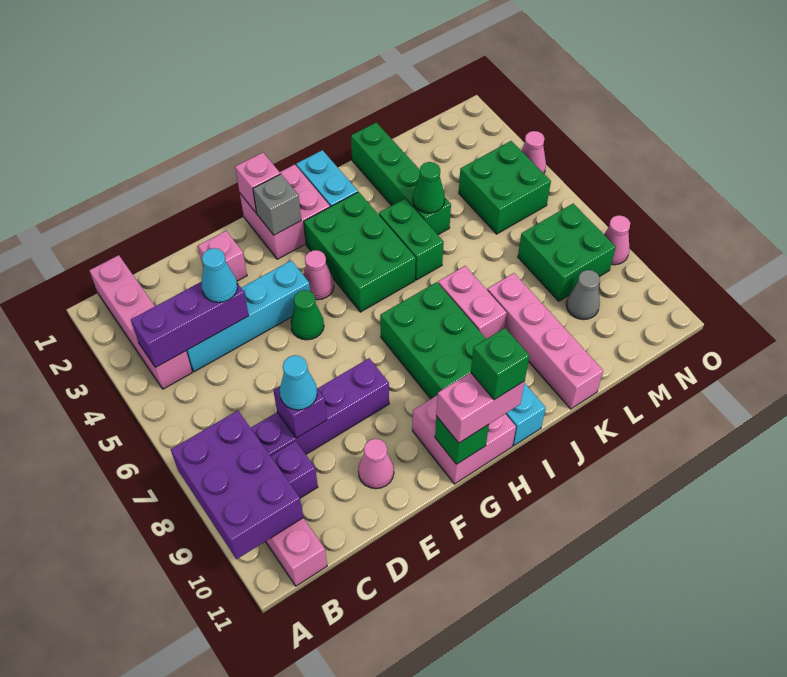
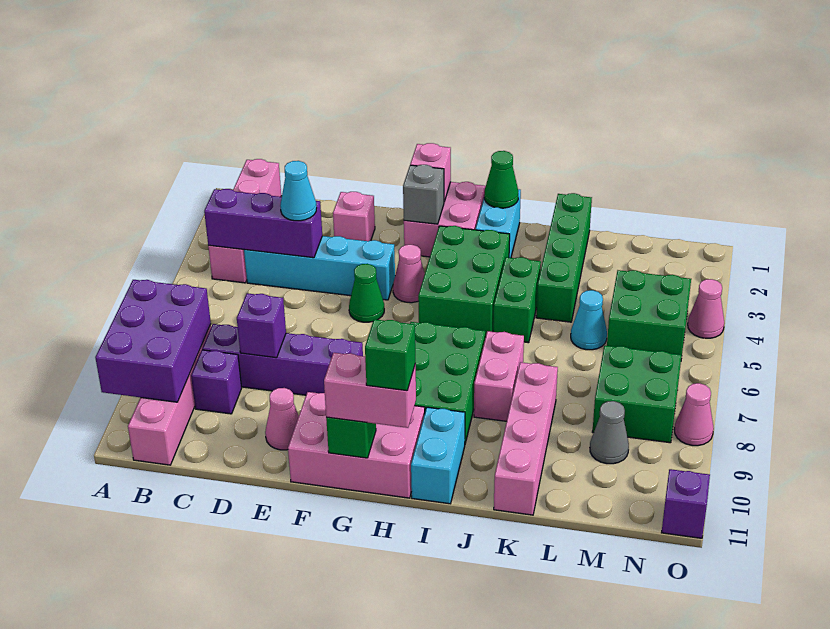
cyan cone D8 level 3 -> cyan cone L5 level 1
pink brick G10:H11 level 1 -> pink brick F10:H11 level 1
green cone K4 level 2 -> green cone I1 level 2
none -> purple brick O11 level 1

